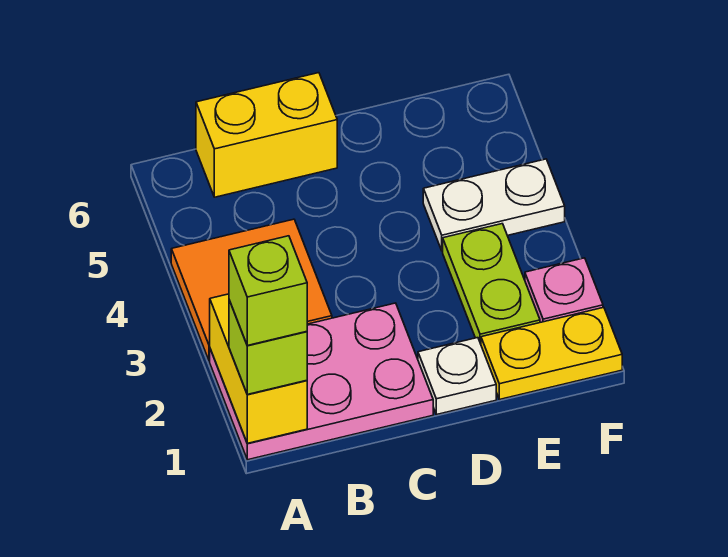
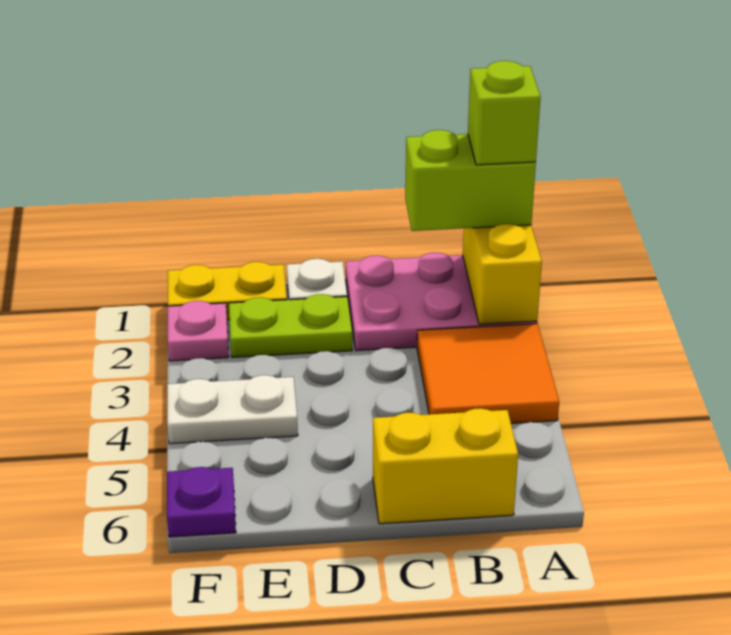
lime brick A1 level 3 -> lime brick A1:B1 level 3
lime plate E2:E3 level 1 -> lime plate D2:E2 level 1
none -> purple plate F6 level 1

